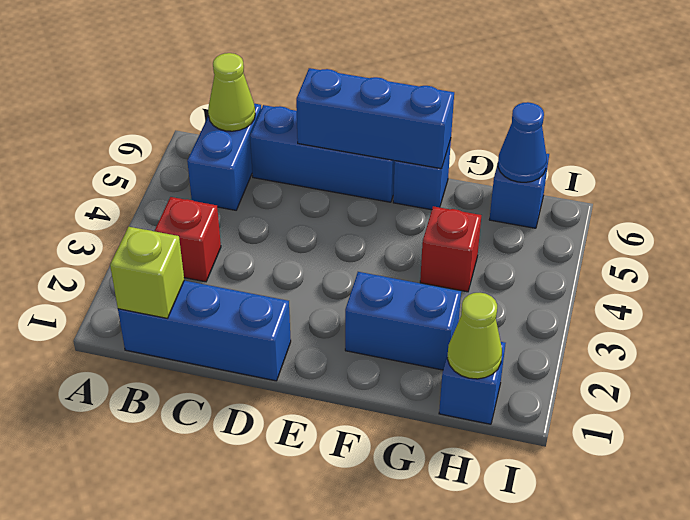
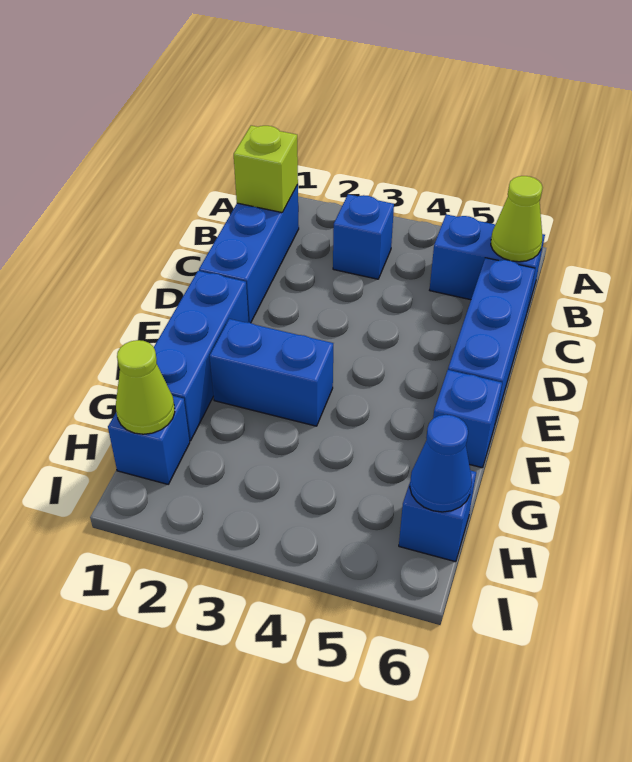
red brick B3 level 1 -> blue brick B3 level 1
blue brick D6:F6 level 2 -> blue brick E1:G1 level 1
blue brick F2:G2 level 1 -> blue brick F2:F3 level 1
red brick G4 level 1 -> none

